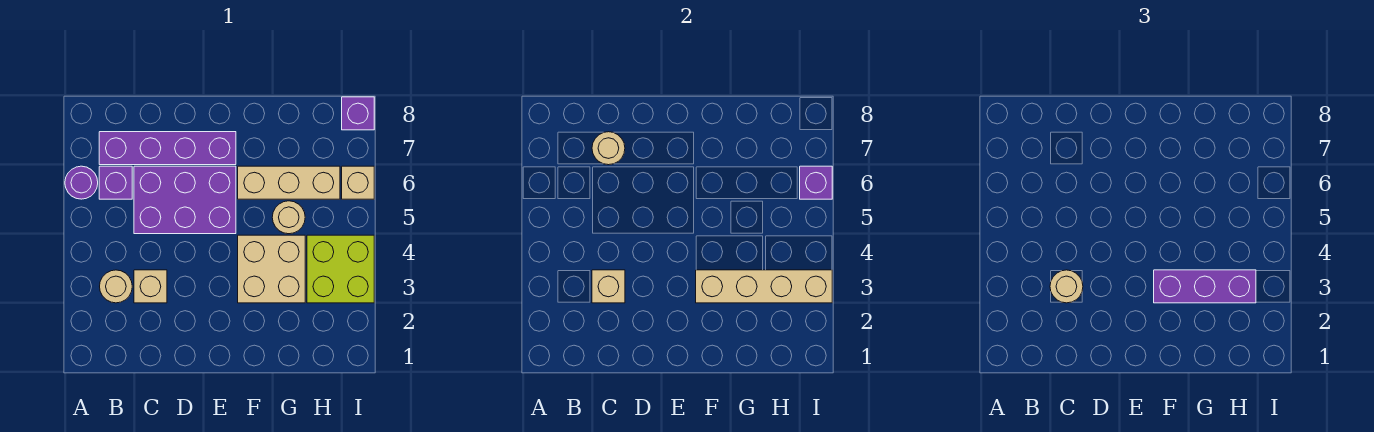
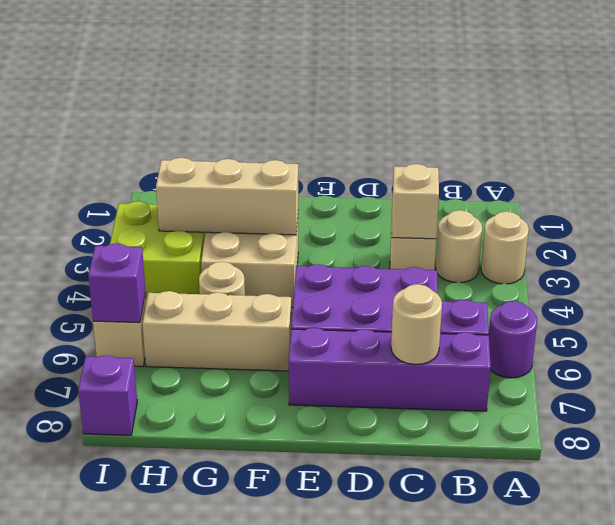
tan round brick C3 level 3 -> tan round brick A3 level 1
tan brick F3:I3 level 2 -> tan brick F3:H3 level 2
purple brick F3:H3 level 3 -> none

